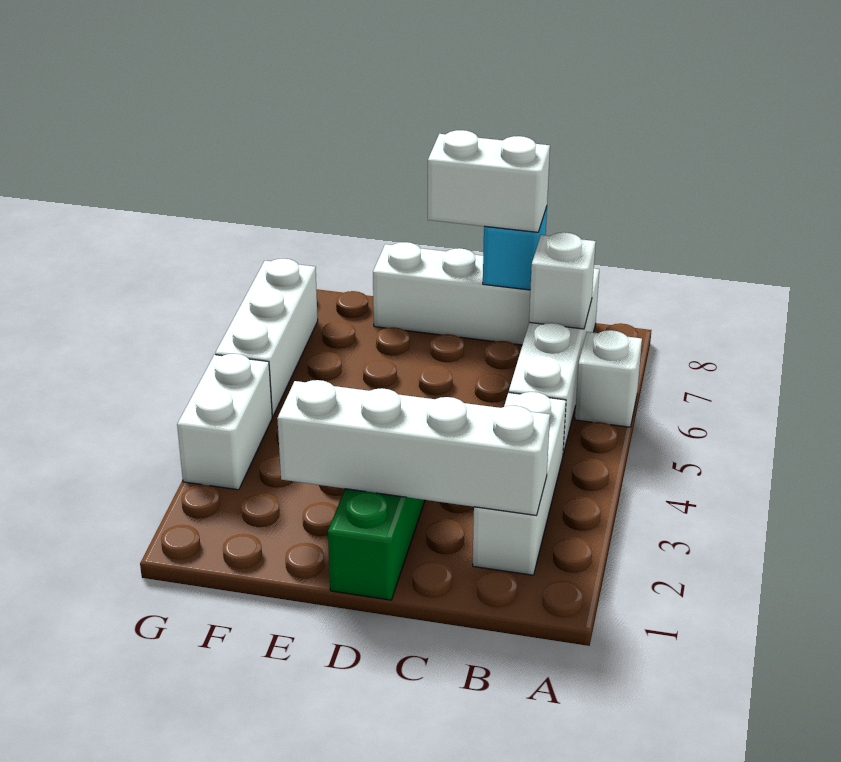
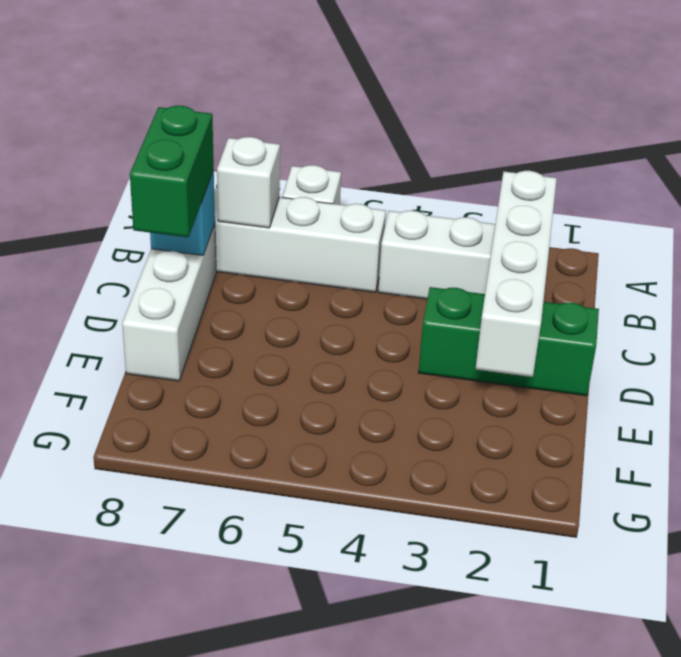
white brick C8:D8 level 3 -> green brick C8:D8 level 3
white brick G3:G4 level 1 -> none
white brick G5:G7 level 1 -> none

